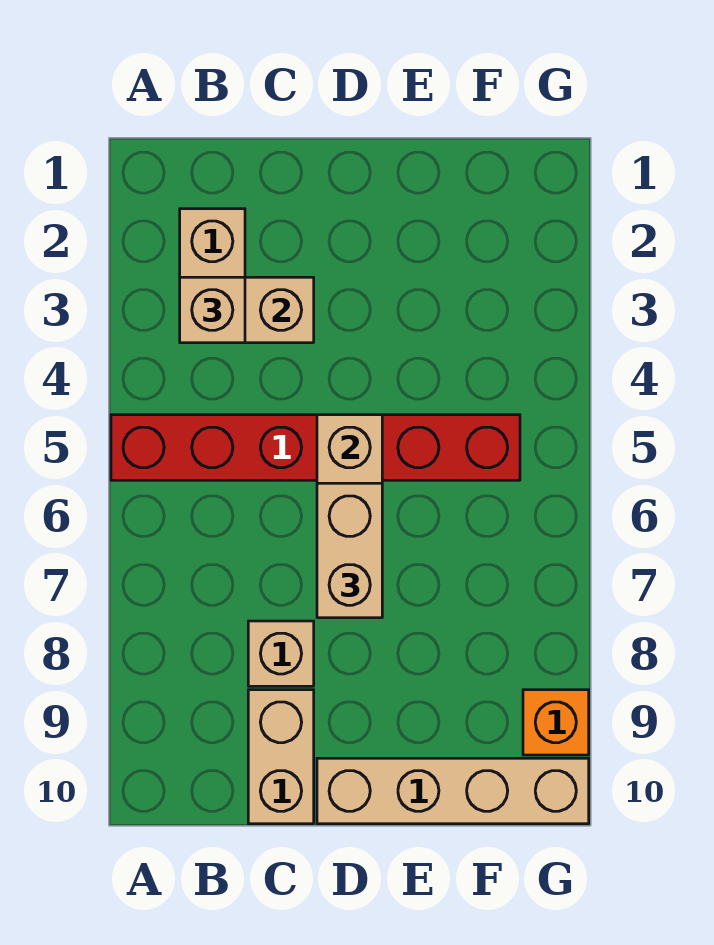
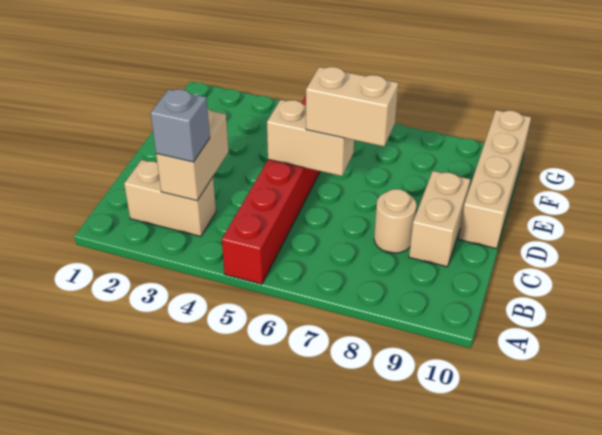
tan brick B3 level 3 -> grey brick B3 level 3
tan brick C8 level 1 -> tan round brick C8 level 1
tan brick C9:C10 level 1 -> tan brick C9:D9 level 1
orange brick G9 level 1 -> none

